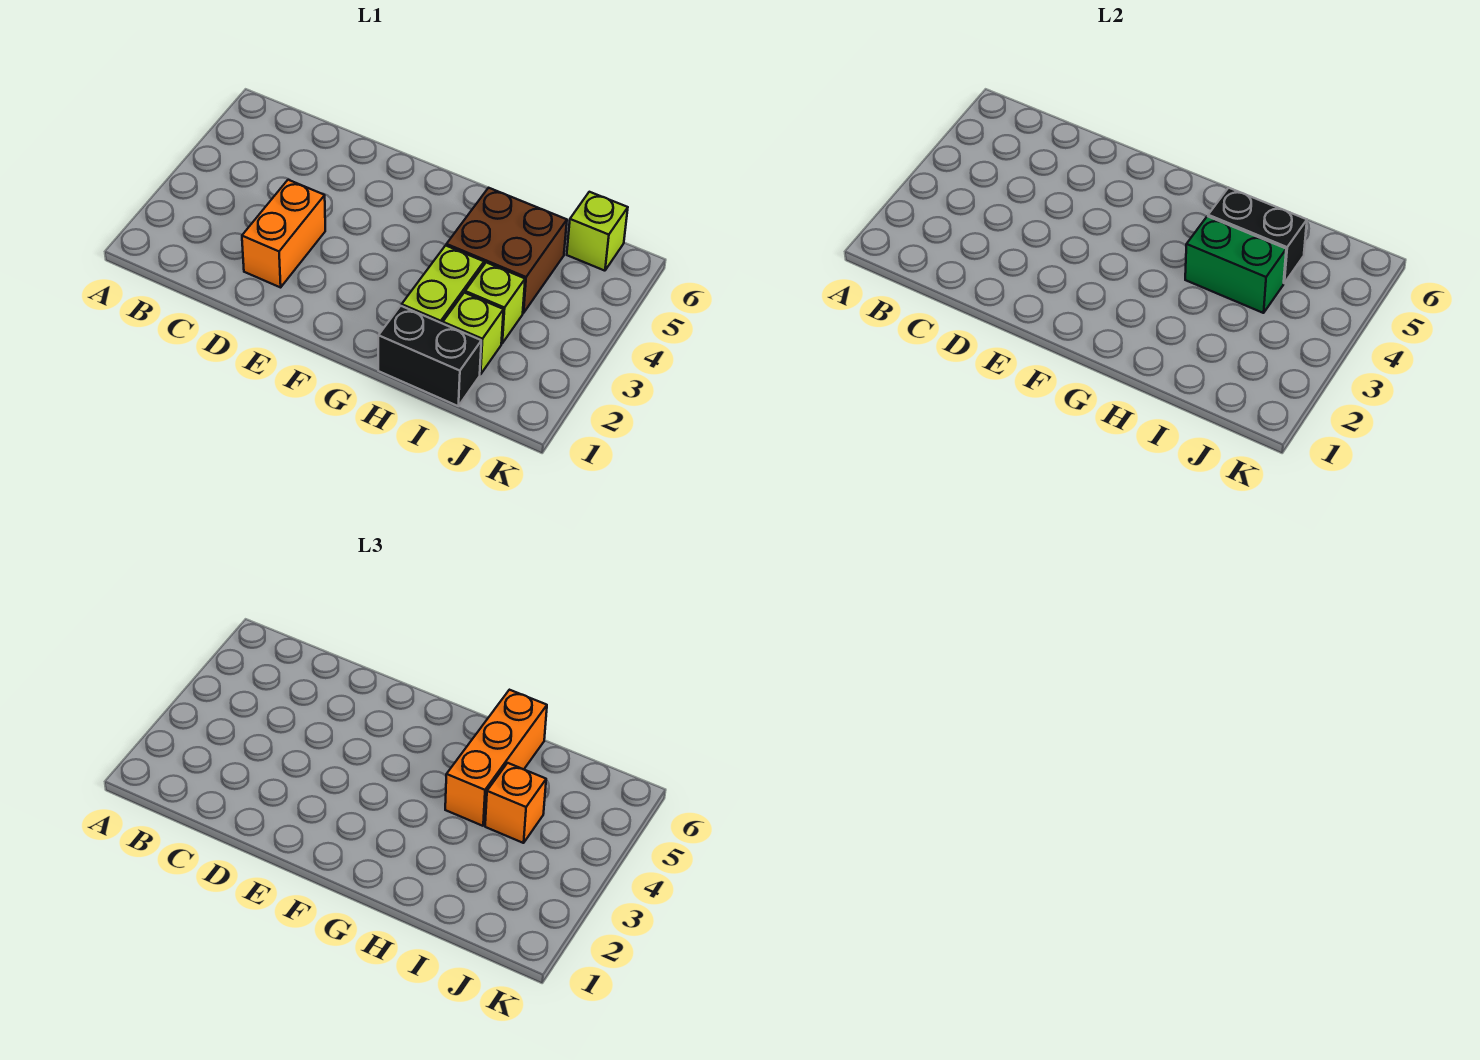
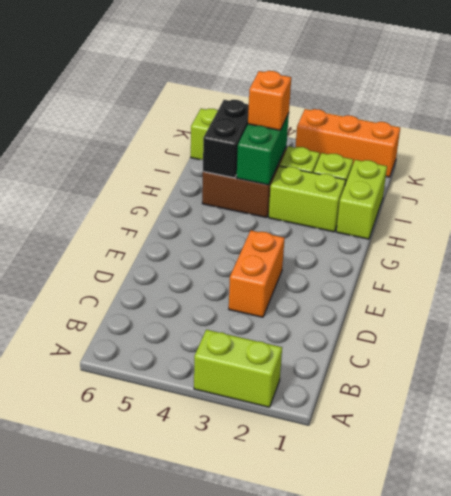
none -> lime brick A2:A3 level 1
orange brick D2:D3 level 1 -> orange brick D3:E3 level 1
black brick H1:I1 level 1 -> lime brick H1:I1 level 1
orange brick H4:H6 level 3 -> orange brick K1:K3 level 1

